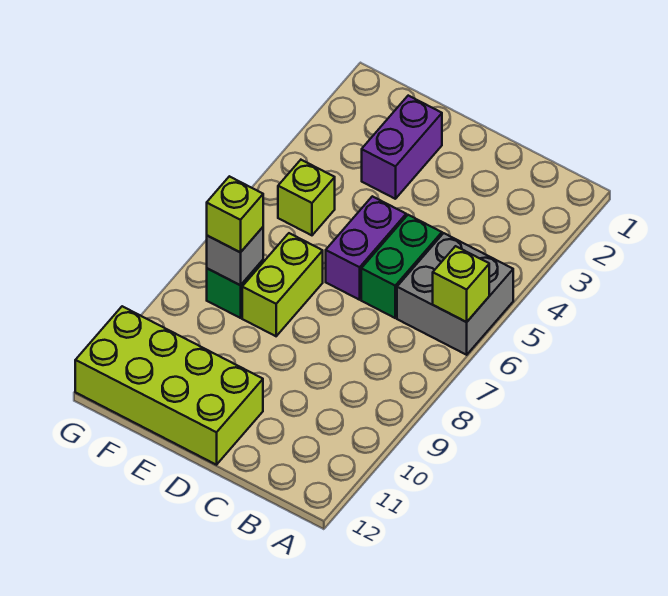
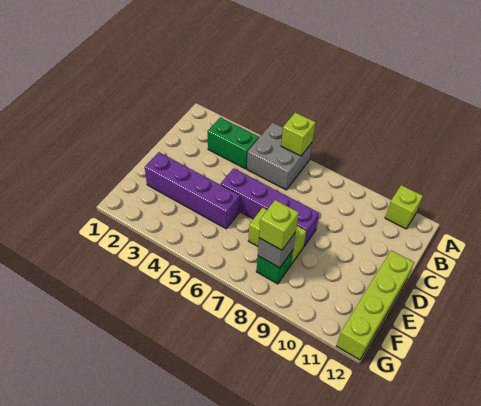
green brick C5:C6 level 1 -> green brick B3:B4 level 1
purple brick D5:D6 level 1 -> purple brick D5:D8 level 1
lime brick D11:G12 level 1 -> lime brick D12:G12 level 1
purple brick E2:E3 level 1 -> purple brick E2:E5 level 1
lime brick F5 level 1 -> lime brick A11 level 1

